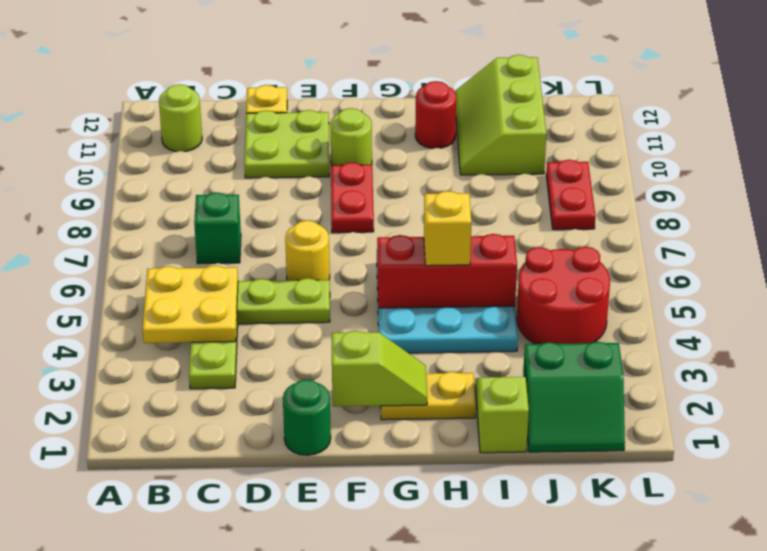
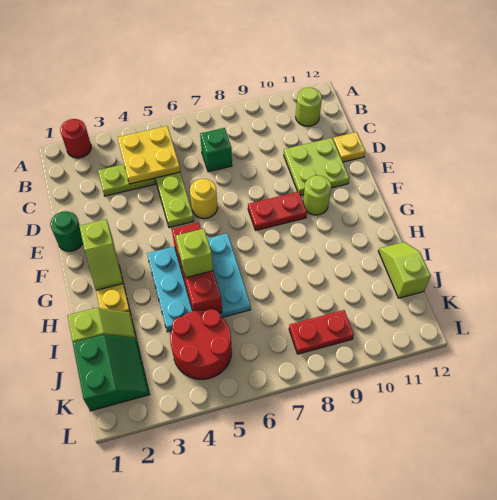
yellow brick H5 level 3 -> lime brick H5 level 3
red round brick H11 level 1 -> red round brick A2 level 1
lime slope I10:J12 level 1 top J -> lime slope I12:J12 level 1 top J
green slope J1:K2 level 1 top 2 -> green slope J1:K2 level 1 top 1

